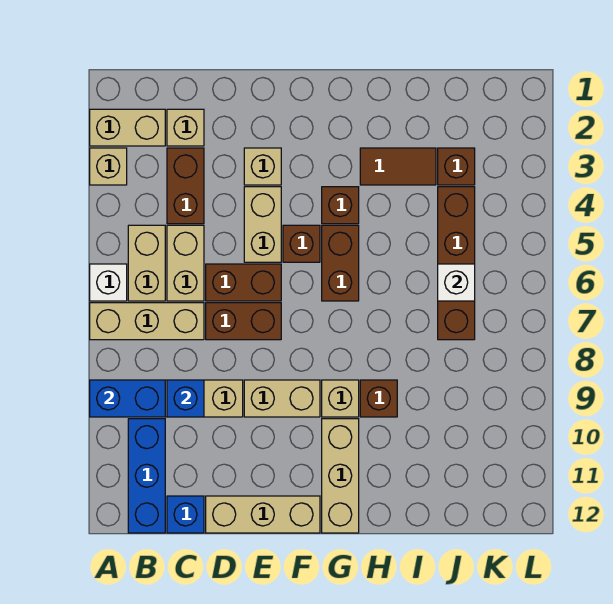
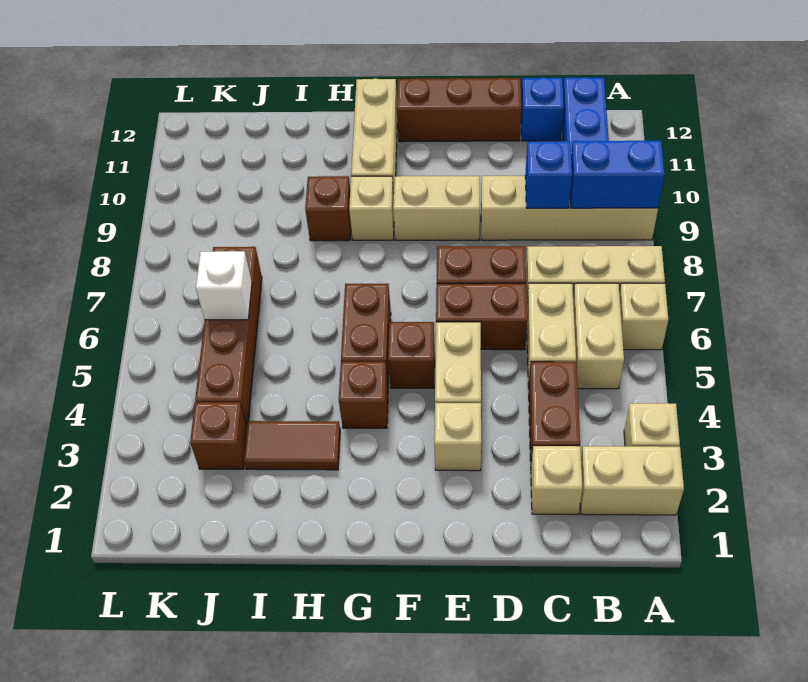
white brick A6 level 1 -> tan brick A6 level 1
tan brick D12:F12 level 1 -> brown brick D12:F12 level 1

